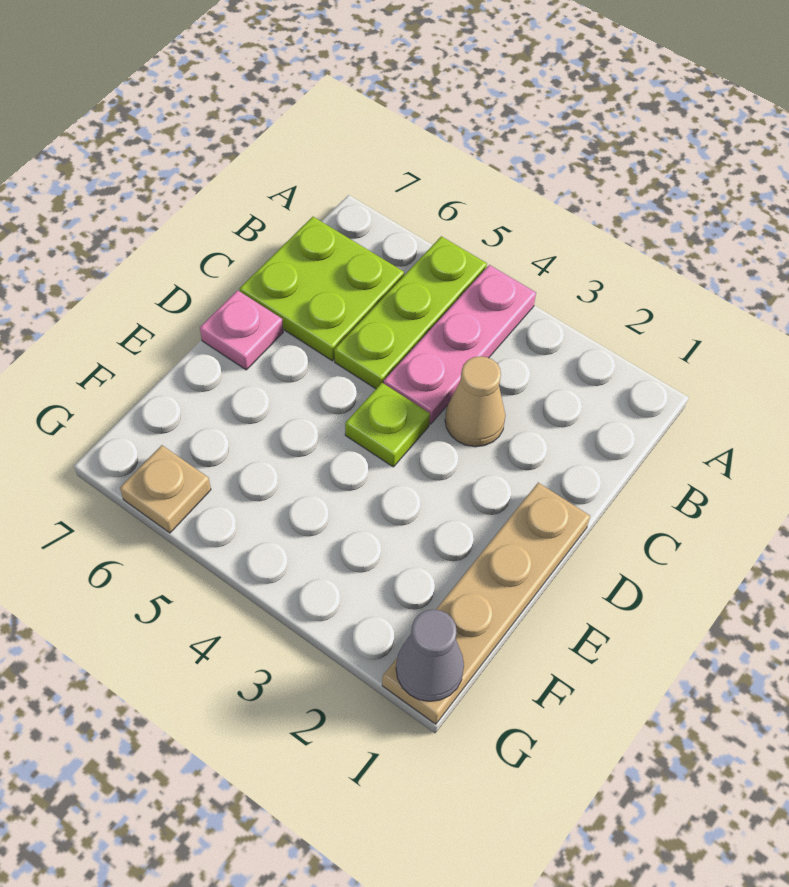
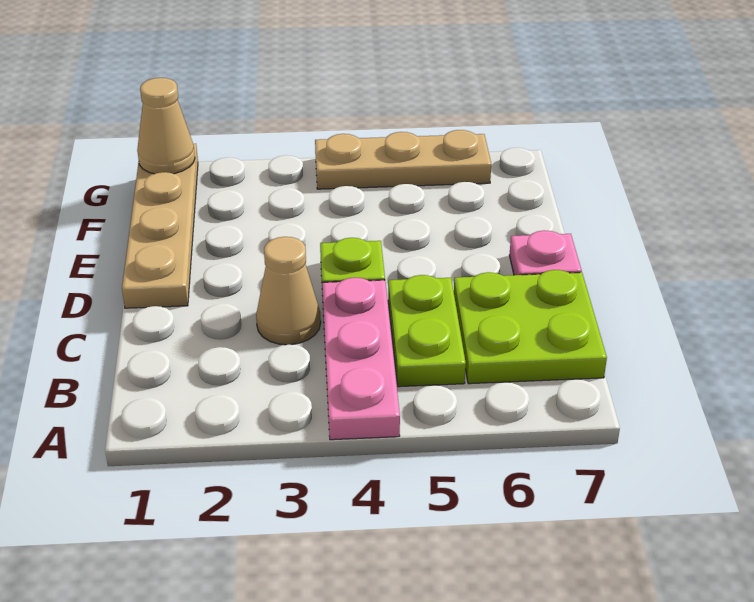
lime plate A5:C5 level 1 -> lime plate B5:C5 level 1
grey cone G1 level 2 -> tan cone G1 level 2
tan plate G6 level 1 -> tan plate G4:G6 level 1

